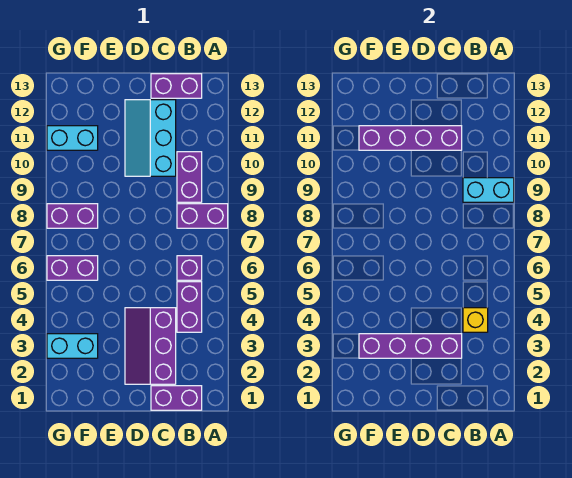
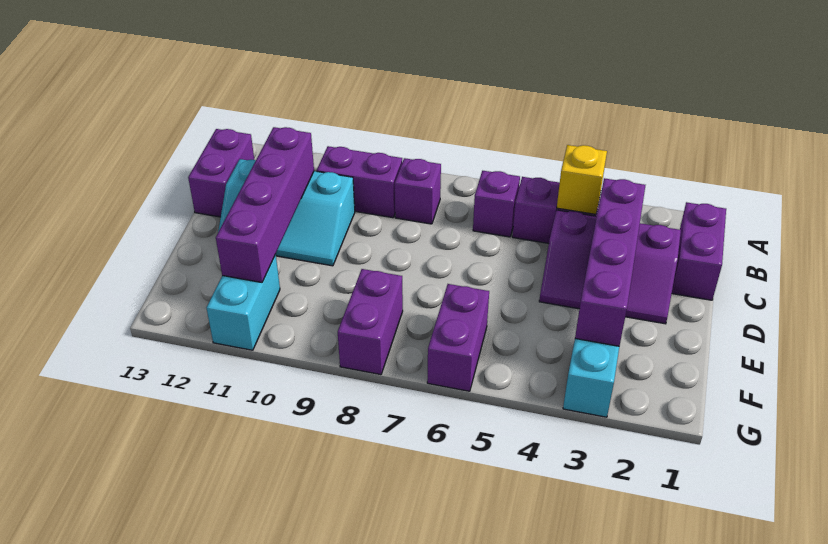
purple brick A8:B8 level 1 -> purple brick B8 level 1
cyan brick A9:B9 level 2 -> none

